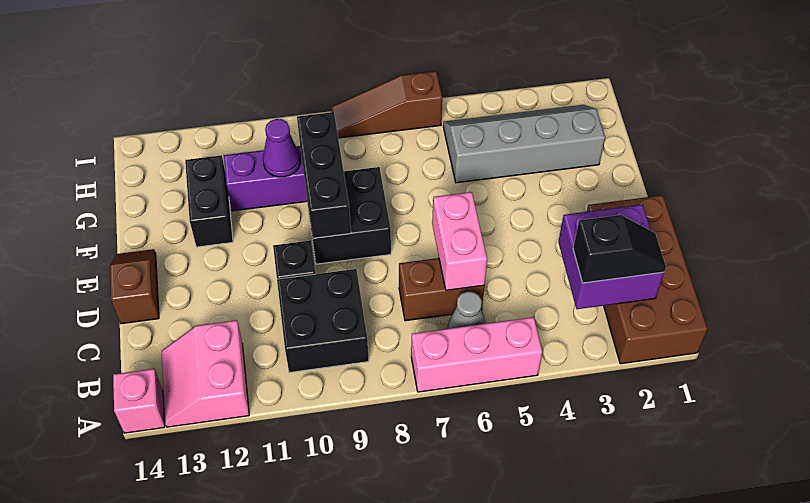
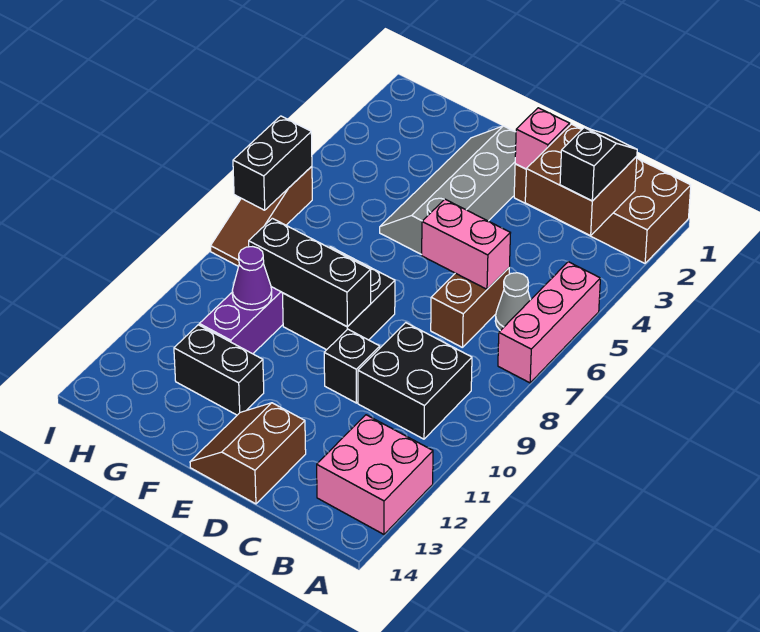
pink slope A12:B13 level 1 top 12 -> pink brick A12:B13 level 1
pink brick A14 level 1 -> pink brick D2 level 2
purple brick B2:C3 level 2 -> brown brick B2:C3 level 2
brown slope D14:E14 level 1 top D -> brown slope D13:E14 level 1 top D
grey slope G2:H5 level 1 top G -> grey slope E2:F5 level 1 top E
none -> black brick I6:I7 level 2

